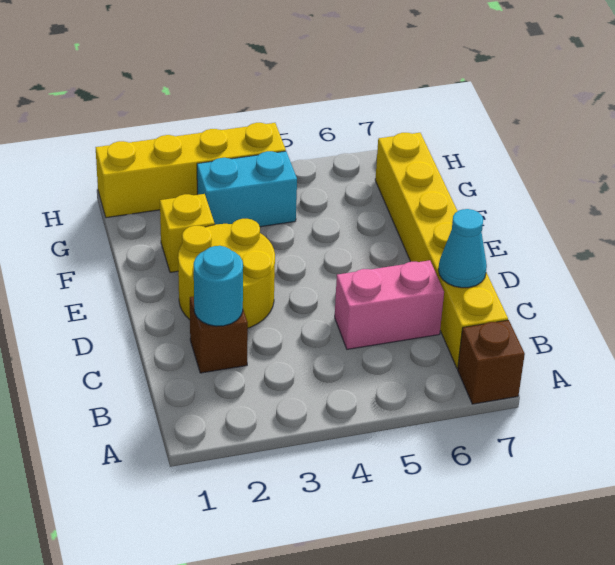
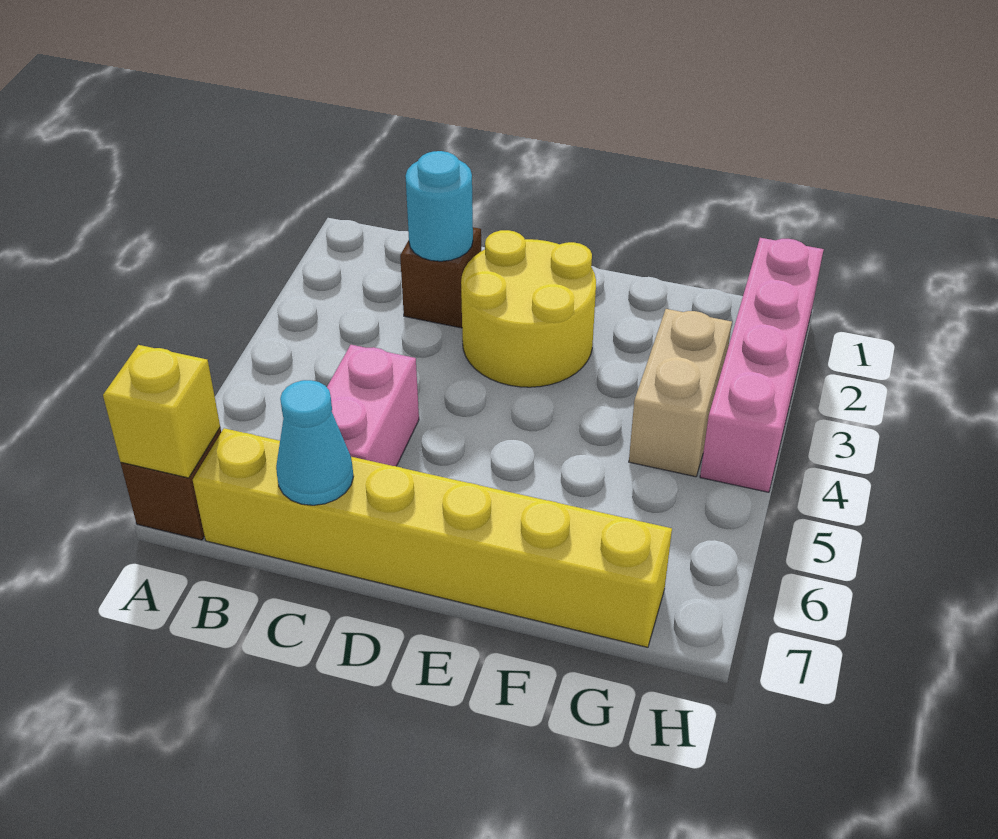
yellow brick F2 level 1 -> yellow brick A7 level 2
cyan brick G3:G4 level 1 -> tan brick G3:G4 level 1
yellow brick H1:H4 level 1 -> pink brick H1:H4 level 1

